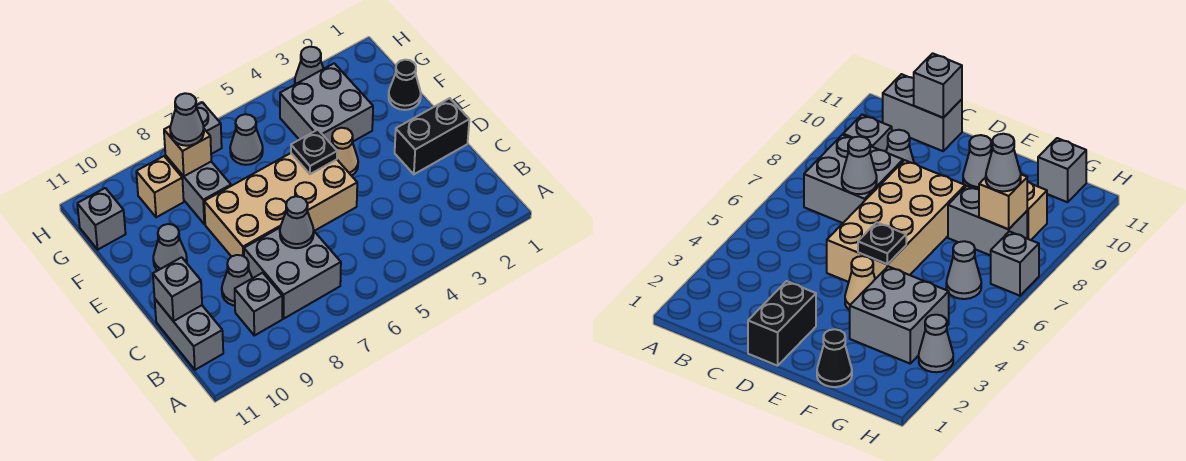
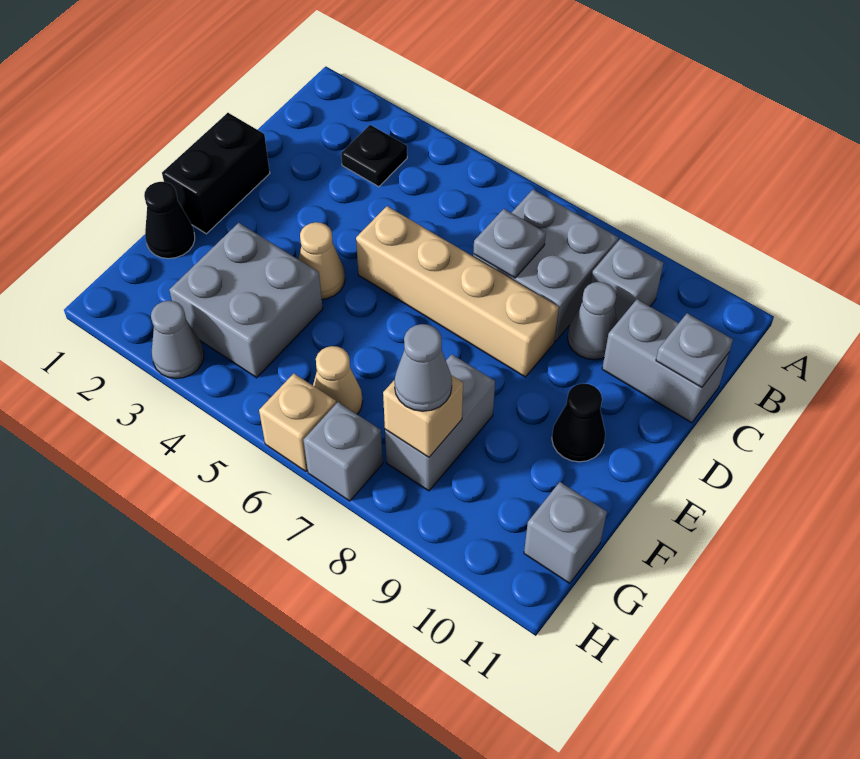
grey brick B11:C11 level 1 -> grey brick C10:C11 level 1
grey cone C7 level 2 -> grey plate C7 level 2
grey brick C11 level 2 -> grey plate C11 level 2
black brick D1:D2 level 1 -> black brick D1:E1 level 1
tan brick D5:E8 level 1 -> tan brick D5:D8 level 1
black plate E5 level 2 -> black plate B3 level 1
grey cone E10 level 1 -> black cone E10 level 1
grey cone G6 level 1 -> tan cone G6 level 1
tan brick G9 level 1 -> tan brick H6 level 1

